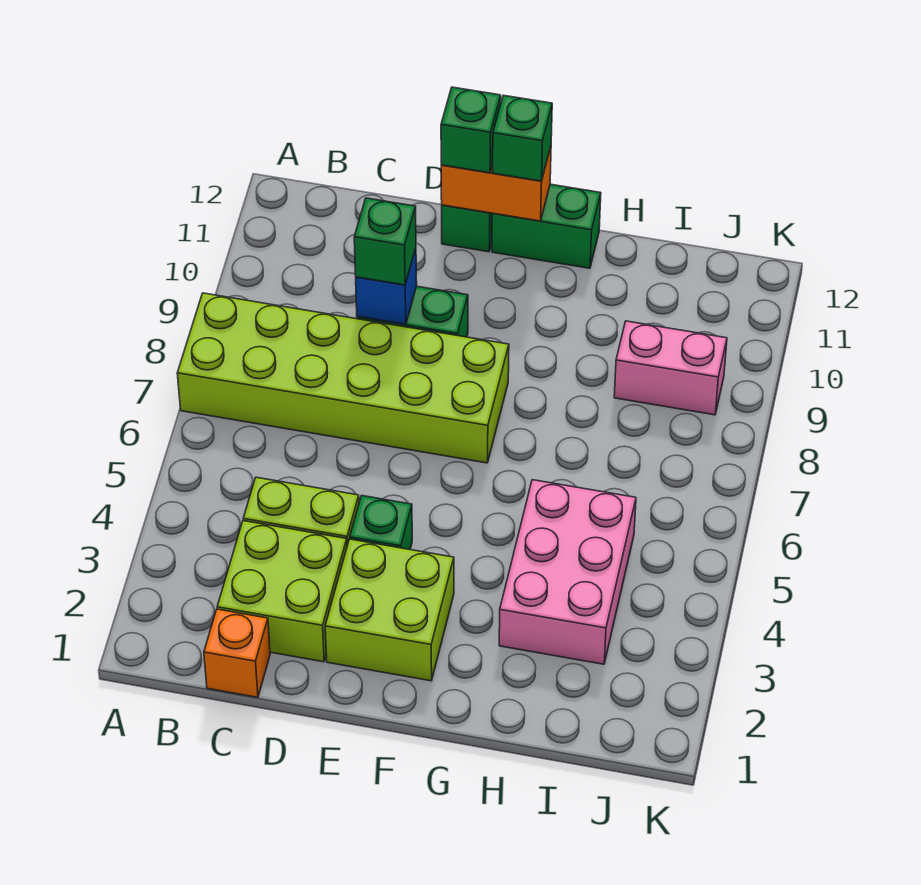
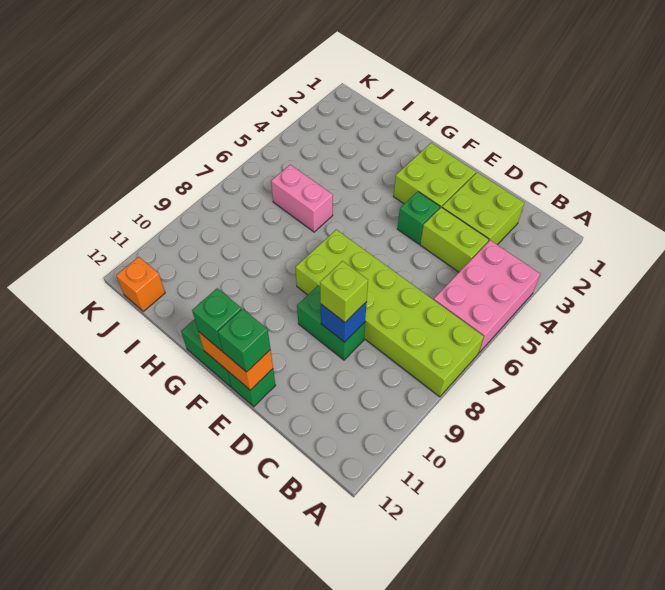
orange brick C1 level 1 -> orange brick J12 level 1
green brick D9 level 3 -> lime brick D9 level 3
pink brick H3:I5 level 1 -> pink brick A4:B6 level 1
pink brick I9:J9 level 1 -> pink brick H6:I6 level 1

